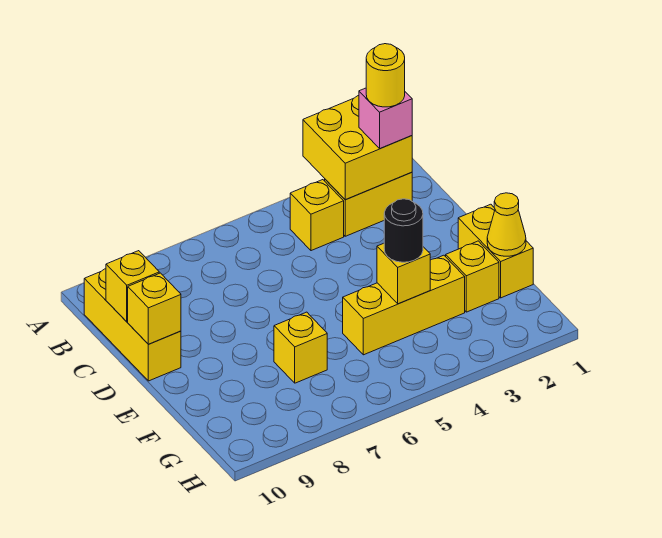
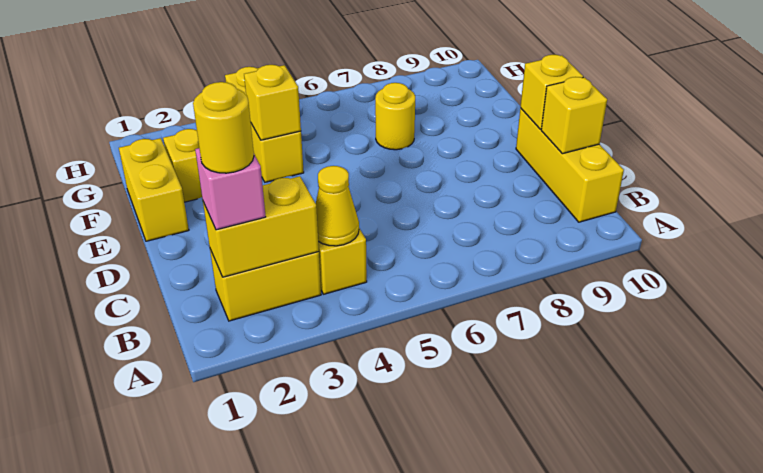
yellow brick A2:B3 level 2 -> yellow brick B2:B3 level 2
yellow cone F1 level 2 -> yellow cone B4 level 2
yellow brick F3:F5 level 1 -> yellow brick F4:H4 level 1
black round brick F4 level 3 -> none
yellow brick F7 level 1 -> yellow round brick F7 level 1

